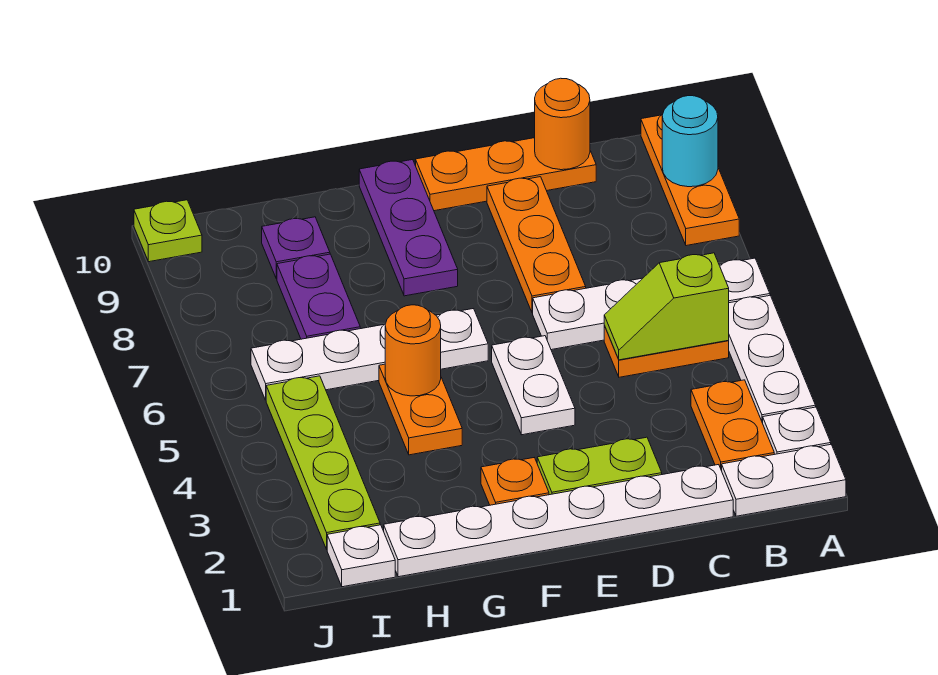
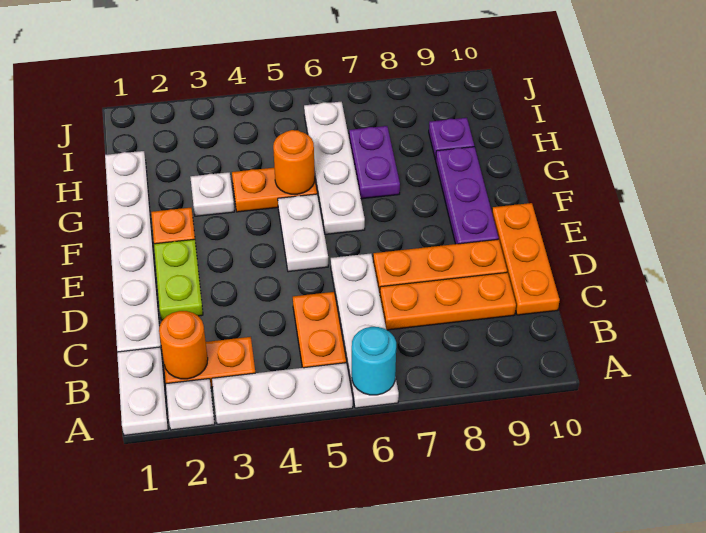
orange plate A8:A10 level 1 -> orange plate C7:C9 level 1
cyan round brick A9 level 2 -> cyan round brick A6 level 2
lime slope B5:C5 level 2 top B -> none
orange round brick C10 level 2 -> orange round brick B2 level 2
white plate E4:E5 level 1 -> white plate E5:F5 level 1
purple plate F8:F10 level 1 -> purple plate E9:G9 level 1
purple plate H7:H8 level 1 -> purple plate G7:H7 level 1
white plate I1 level 1 -> white plate G3 level 1
lime plate I2:I5 level 1 -> none
lime plate J10 level 1 -> none

